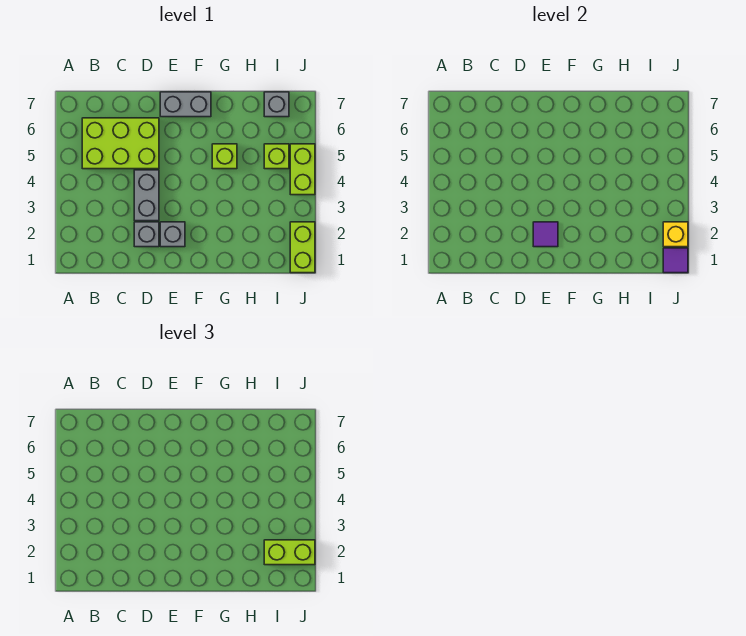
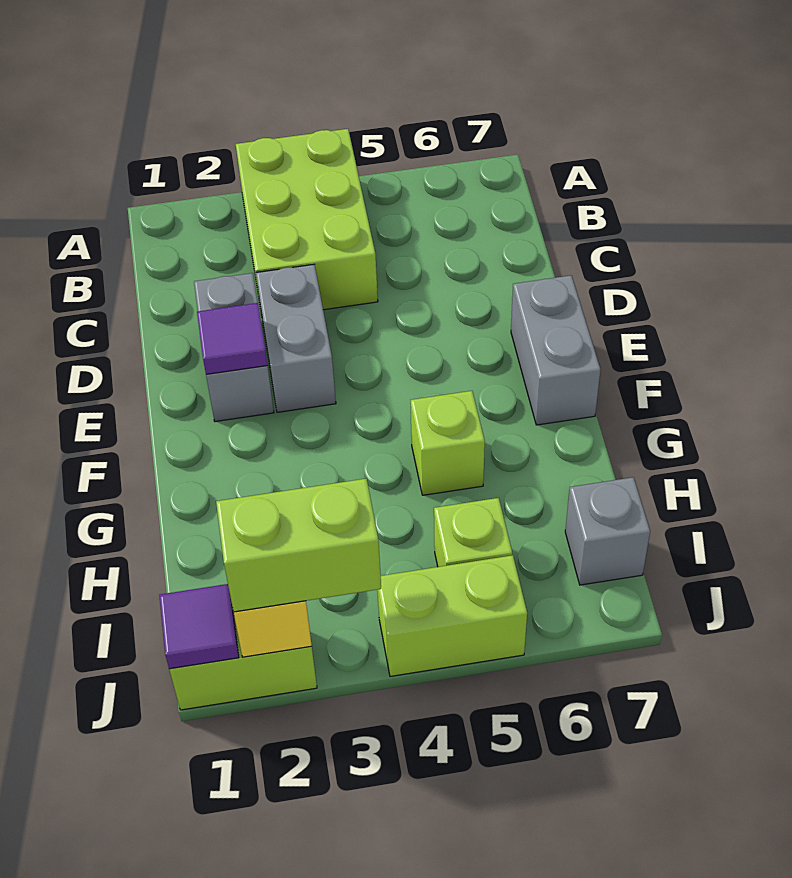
lime brick B5:D6 level 1 -> lime brick A3:C4 level 1
grey brick D3:D4 level 1 -> grey brick D3:E3 level 1
lime brick I2:J2 level 3 -> lime brick J2:J3 level 3

